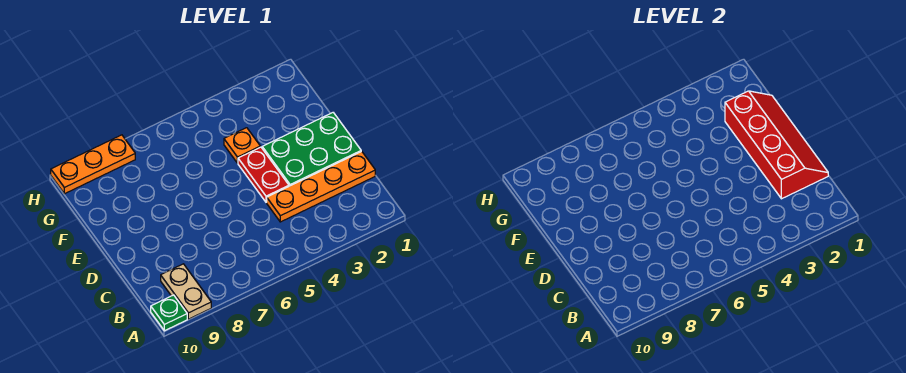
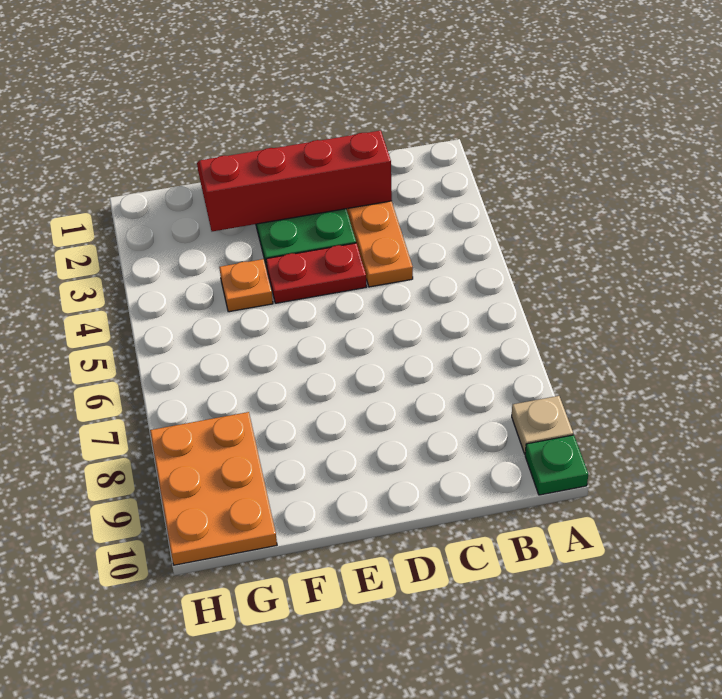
tan plate A9:B9 level 1 -> tan plate A9 level 1
orange plate H8:H10 level 1 -> orange plate G8:H10 level 1

